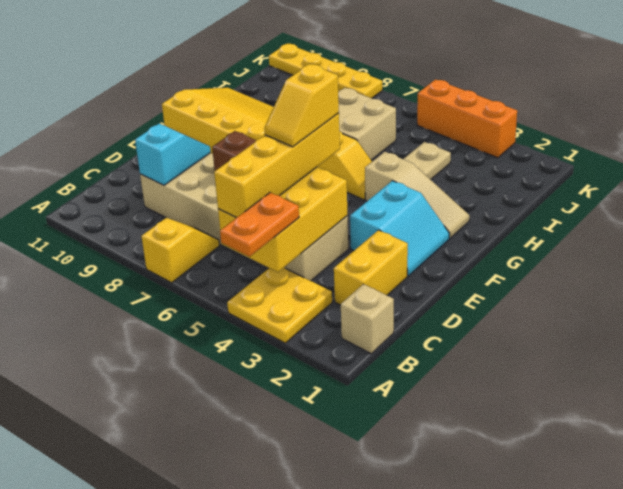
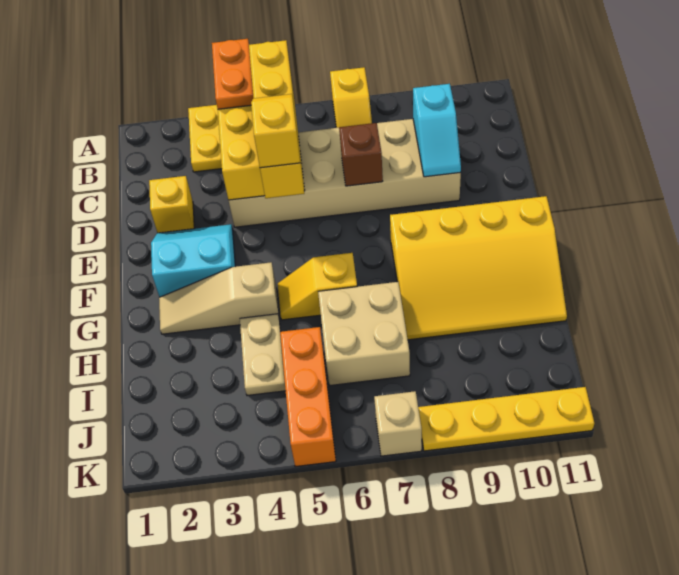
tan brick B1 level 1 -> tan brick K7 level 1
yellow brick C2:D2 level 1 -> yellow brick D2 level 1
cyan slope E2:F3 level 1 top 3 -> cyan slope E2:F3 level 1 top F
orange brick K3:K5 level 1 -> orange brick I5:K5 level 1

